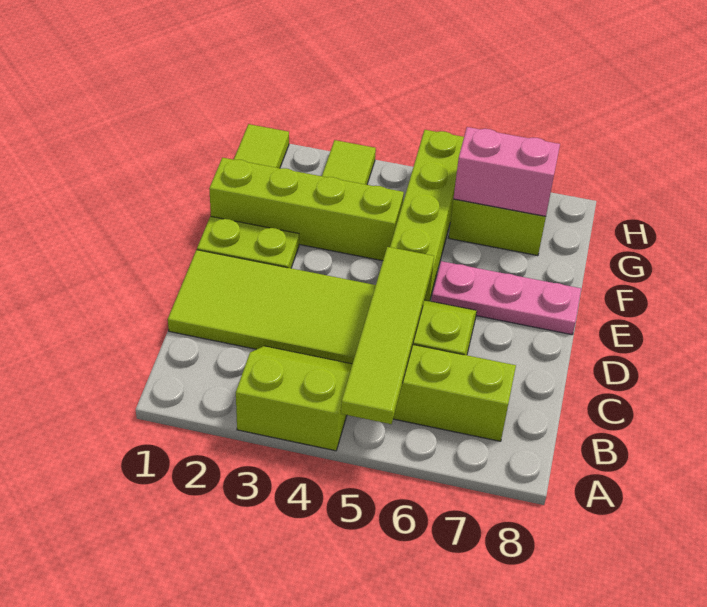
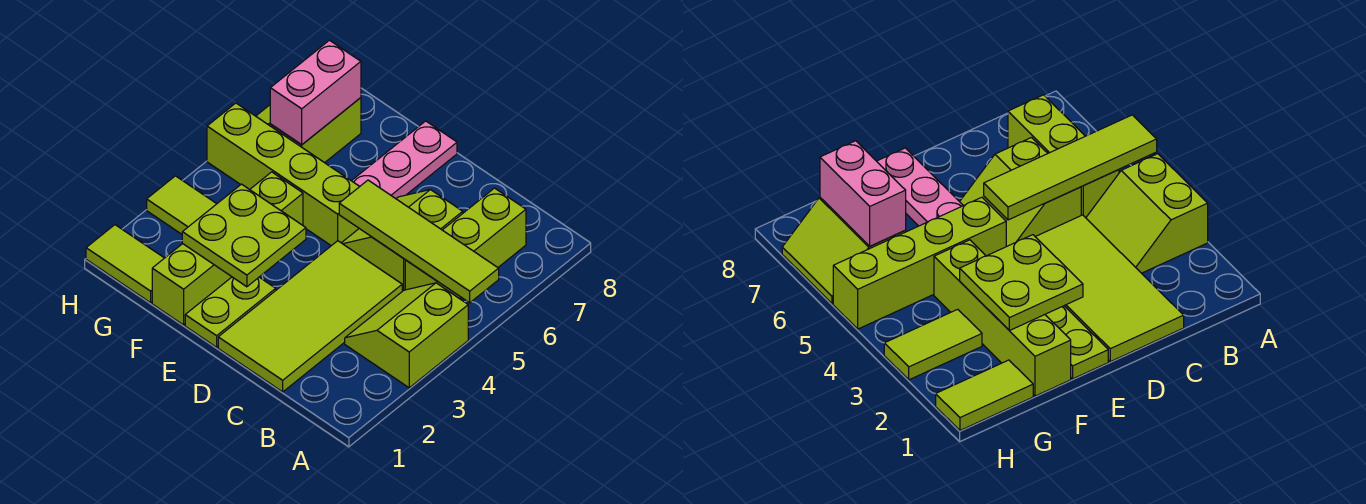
none -> lime plate E2:F3 level 2

